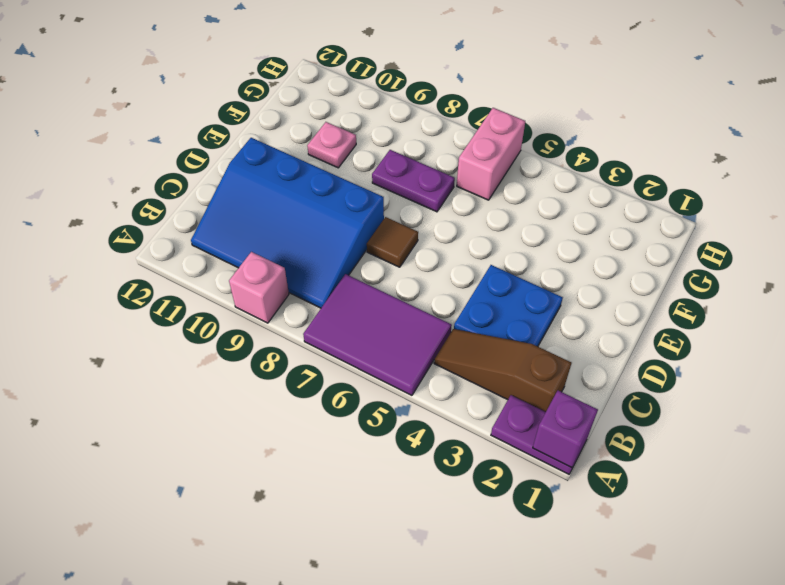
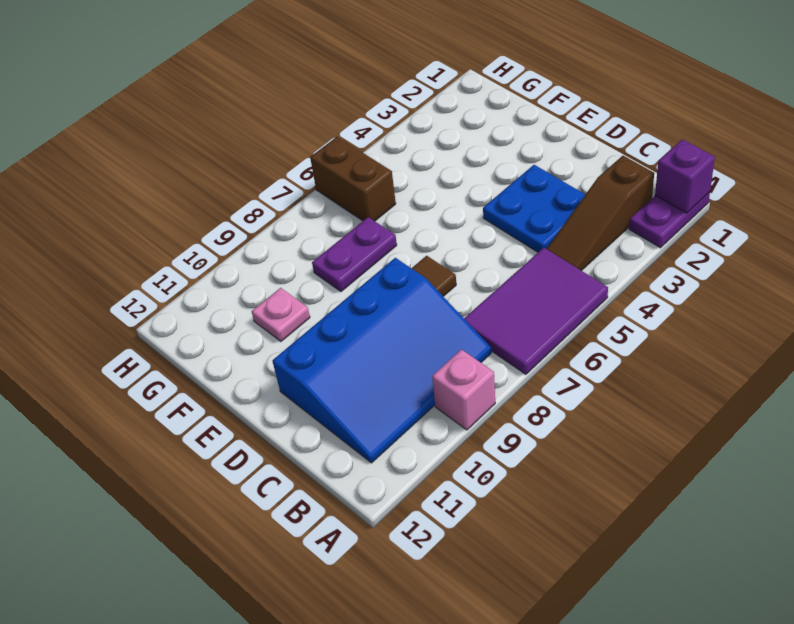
pink brick G6:H6 level 1 -> brown brick G6:H6 level 1

